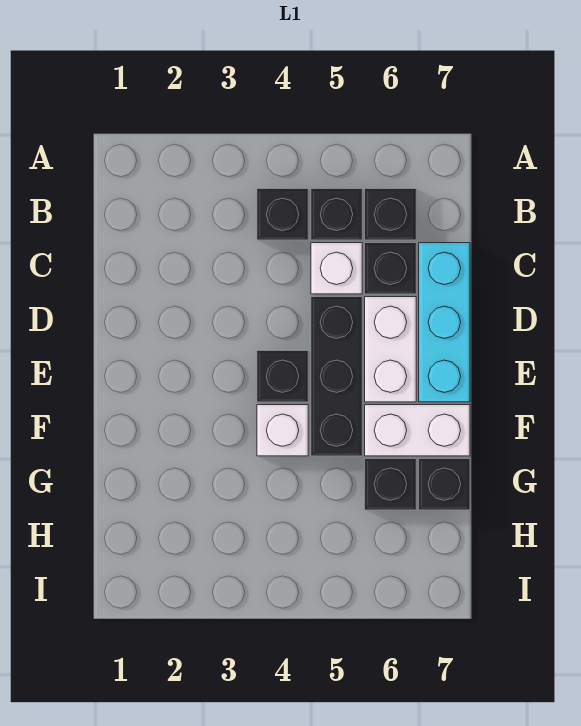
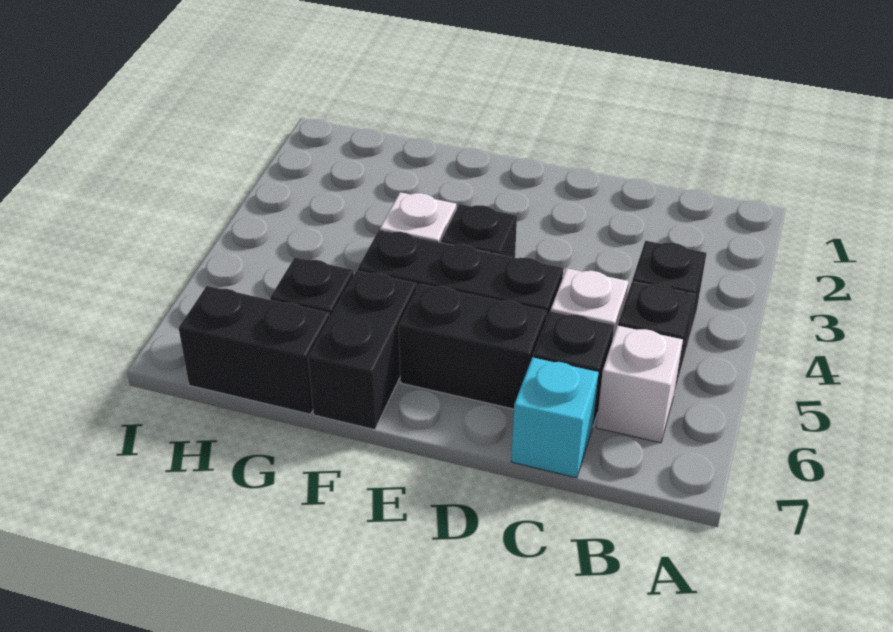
black brick B6 level 1 -> white brick B6 level 1
cyan brick C7:E7 level 1 -> cyan brick C7 level 1
white brick D6:E6 level 1 -> black brick D6:E6 level 1
white brick F6:F7 level 1 -> black brick F6:F7 level 1
black brick G7 level 1 -> black brick G7:H7 level 1

